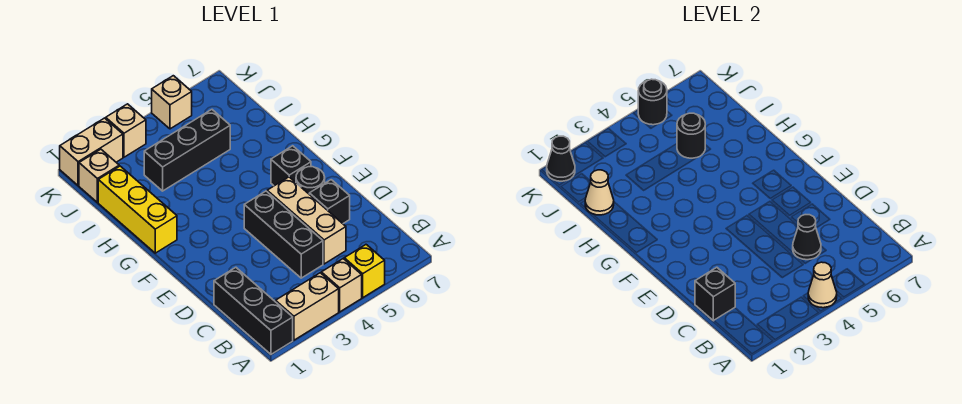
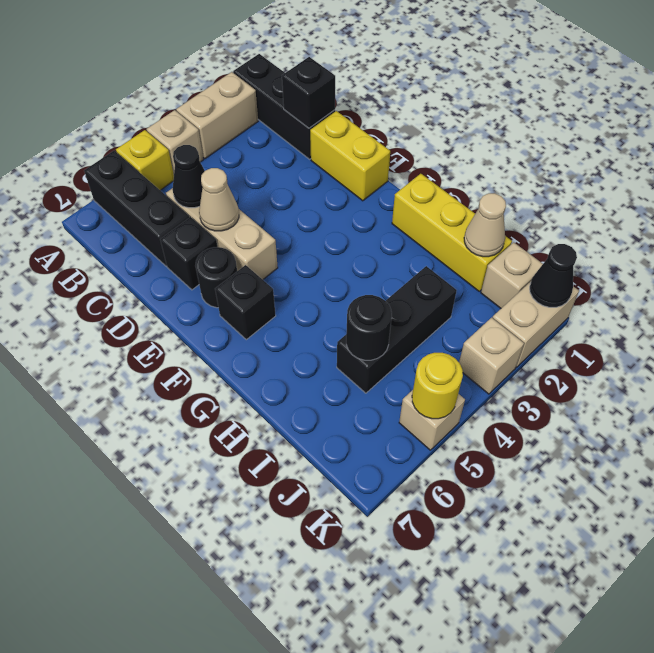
tan cone A4 level 2 -> tan cone D5 level 2
black brick C4:E4 level 1 -> black brick A6:C6 level 1
none -> yellow brick D1:E1 level 1
black round brick K5 level 2 -> yellow round brick K5 level 2

